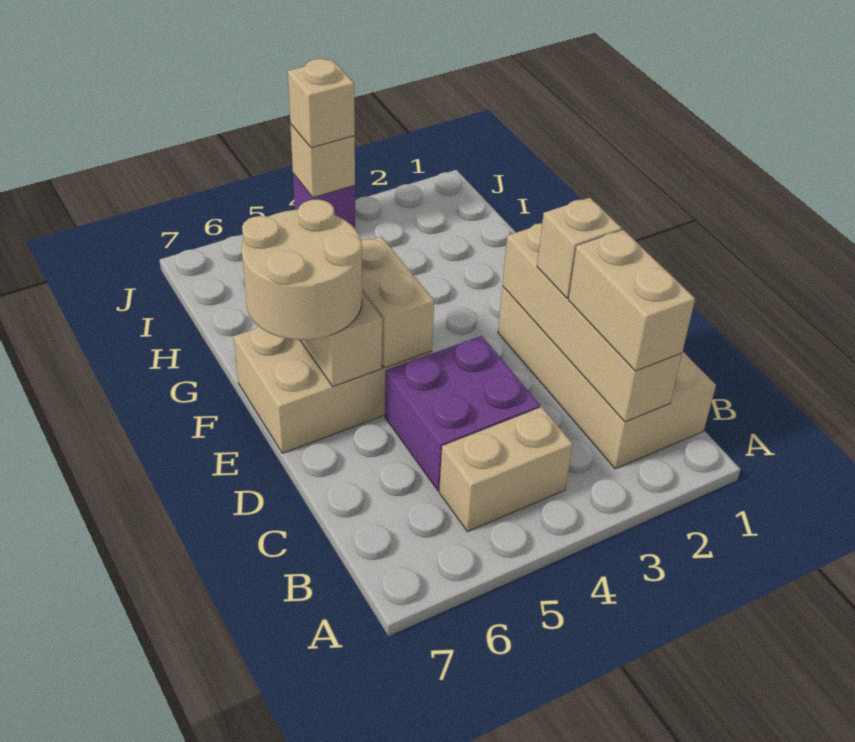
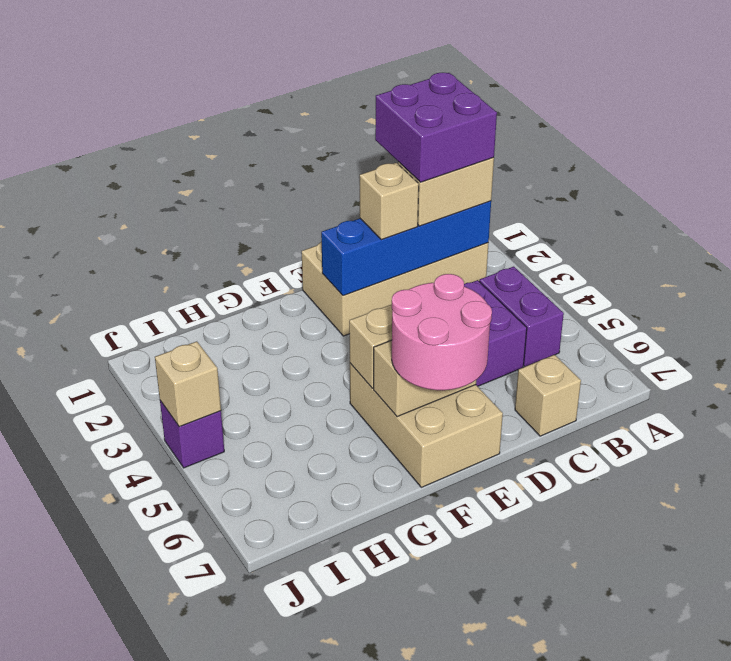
none -> purple brick B1:C2 level 4
tan brick B2:E2 level 2 -> blue brick B2:E2 level 2
tan brick B4:B5 level 1 -> purple brick B4:B5 level 1
tan round brick E6:F7 level 3 -> pink round brick E6:F7 level 3
tan brick J4 level 3 -> tan brick C7 level 1

